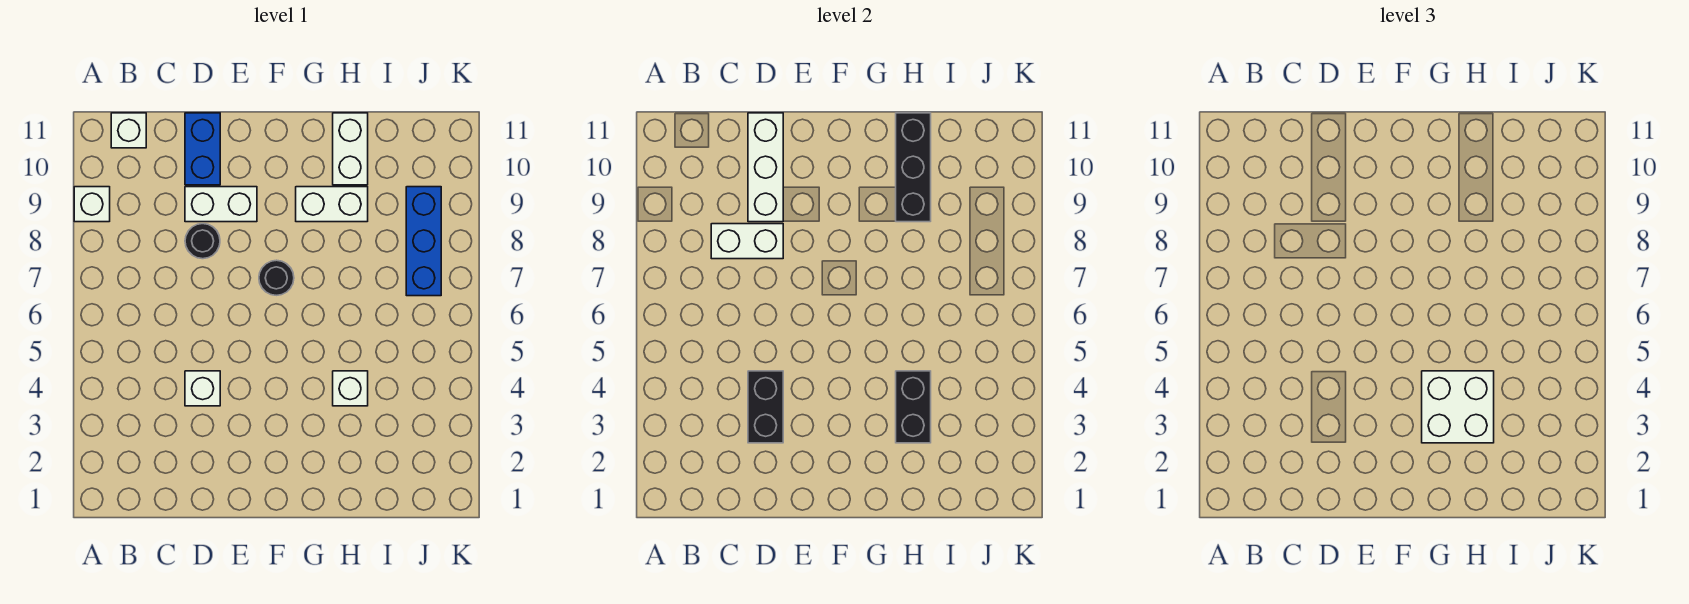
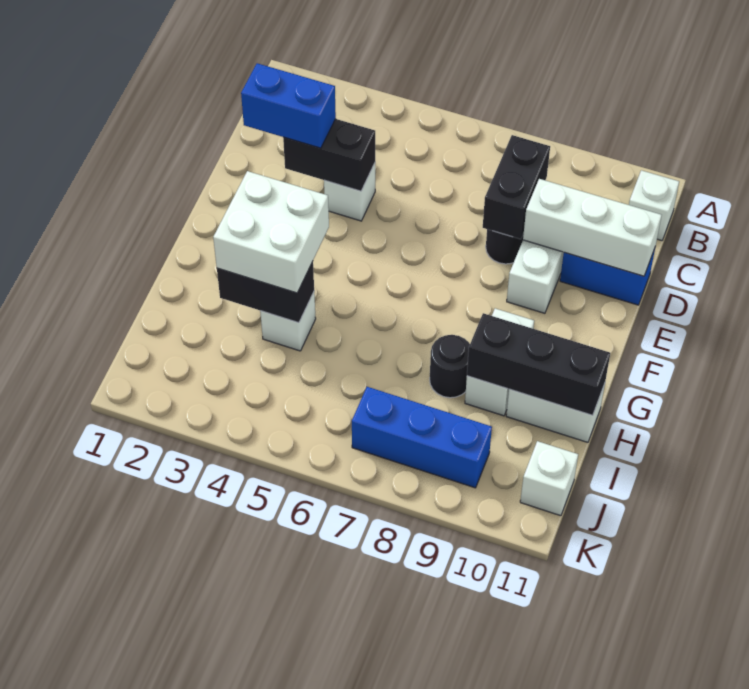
white brick A9 level 1 -> white brick J11 level 1
white brick C8:D8 level 2 -> black brick C8:D8 level 2
none -> blue brick D2:D3 level 3
black round brick F7 level 1 -> black round brick H8 level 1

